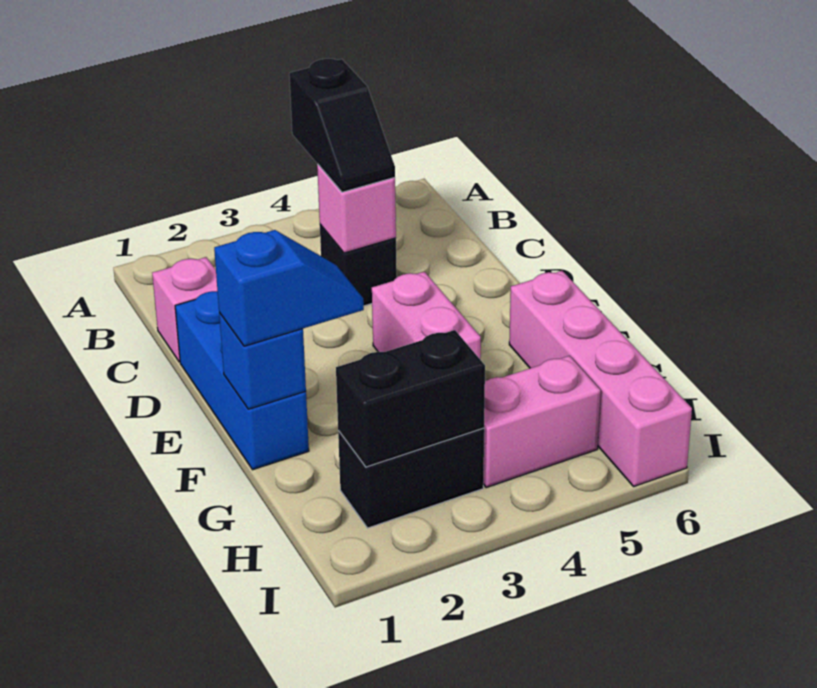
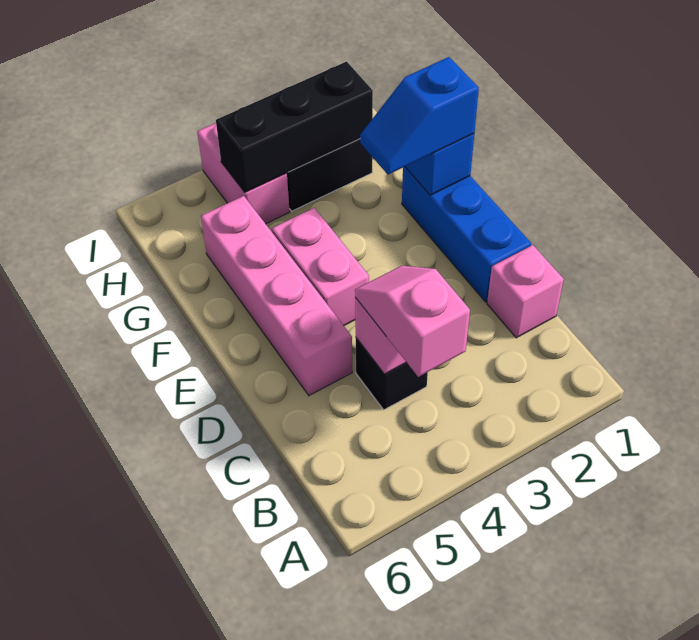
black slope B4:C4 level 3 top B -> pink slope B4:C4 level 3 top B
pink brick F6:I6 level 1 -> pink brick D5:G5 level 1
black brick H2:H3 level 2 -> black brick H2:H4 level 2
pink brick H4:H5 level 1 -> pink brick H4:I4 level 1

